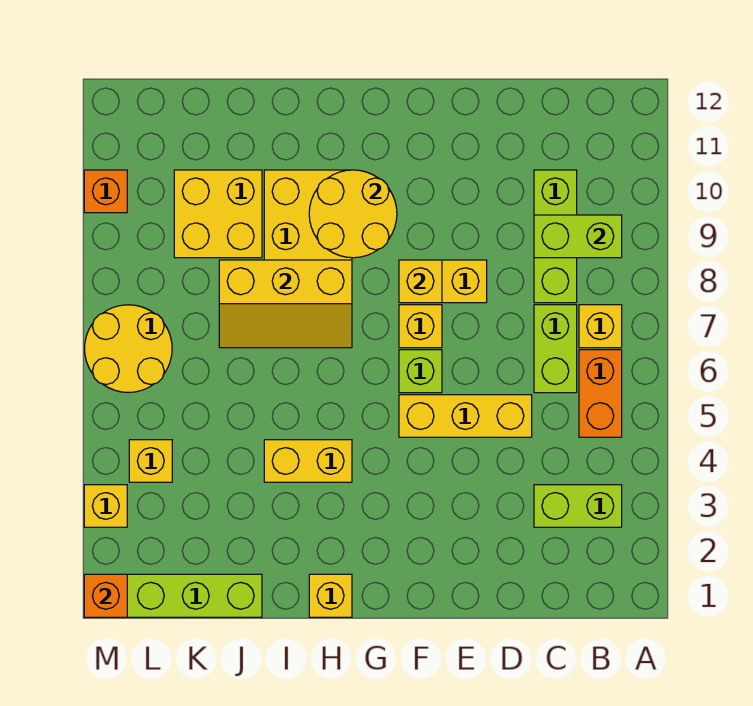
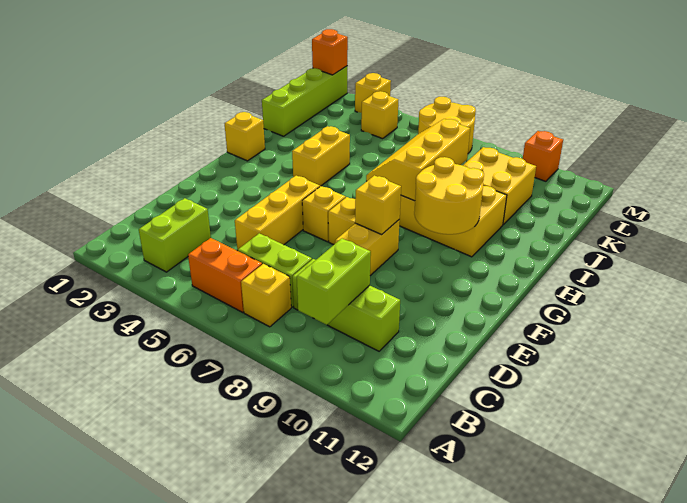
lime brick F6 level 1 -> yellow brick F6 level 1

